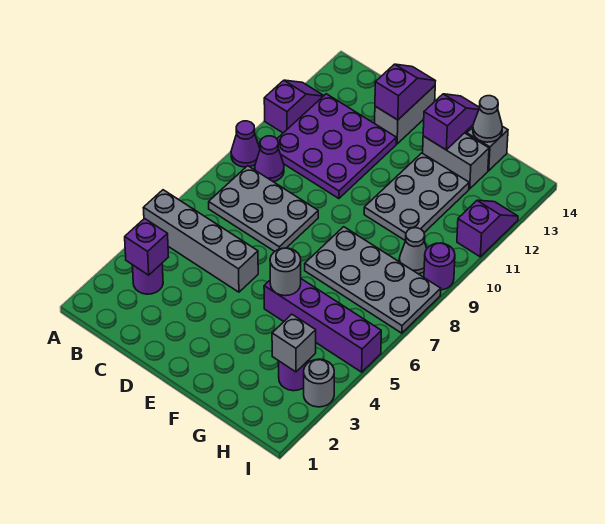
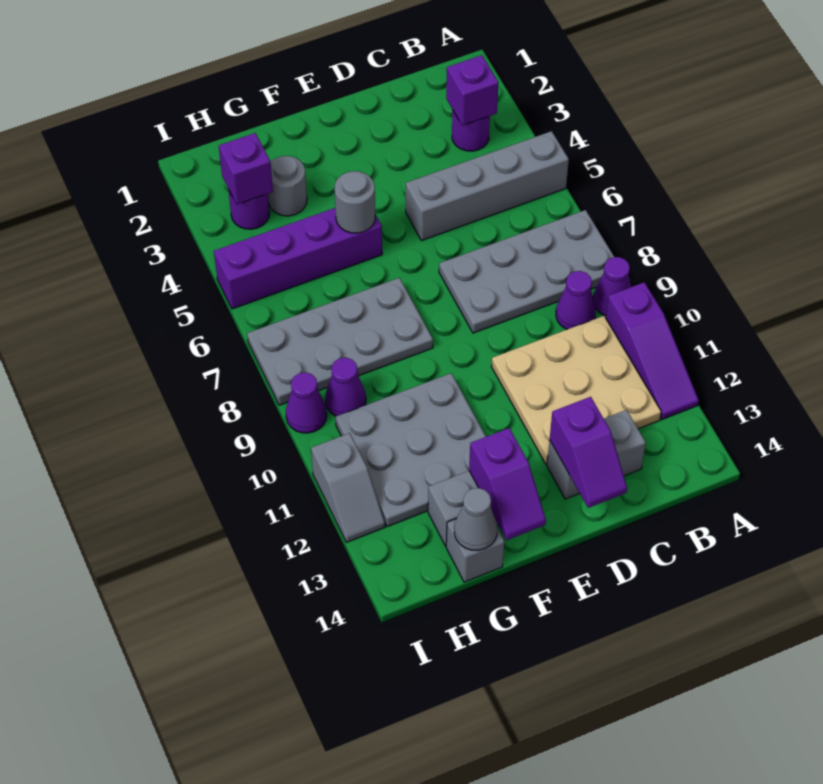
purple slope A11:A12 level 1 top 11 -> purple slope A10:A12 level 1 top 10
grey plate B7:D8 level 1 -> grey plate A7:D8 level 1
purple plate B10:D12 level 1 -> tan plate B10:D12 level 1
grey brick D13:D14 level 1 -> grey brick C13:D13 level 1
grey plate F10:G12 level 1 -> grey plate F10:H12 level 1
grey brick H3 level 2 -> purple brick H3 level 2
grey cone H9 level 1 -> purple cone H9 level 1
grey round brick I3 level 1 -> grey round brick G3 level 1
purple round brick I9 level 1 -> purple cone I9 level 1
purple slope I11:I12 level 1 top 11 -> grey slope I11:I12 level 1 top 11

